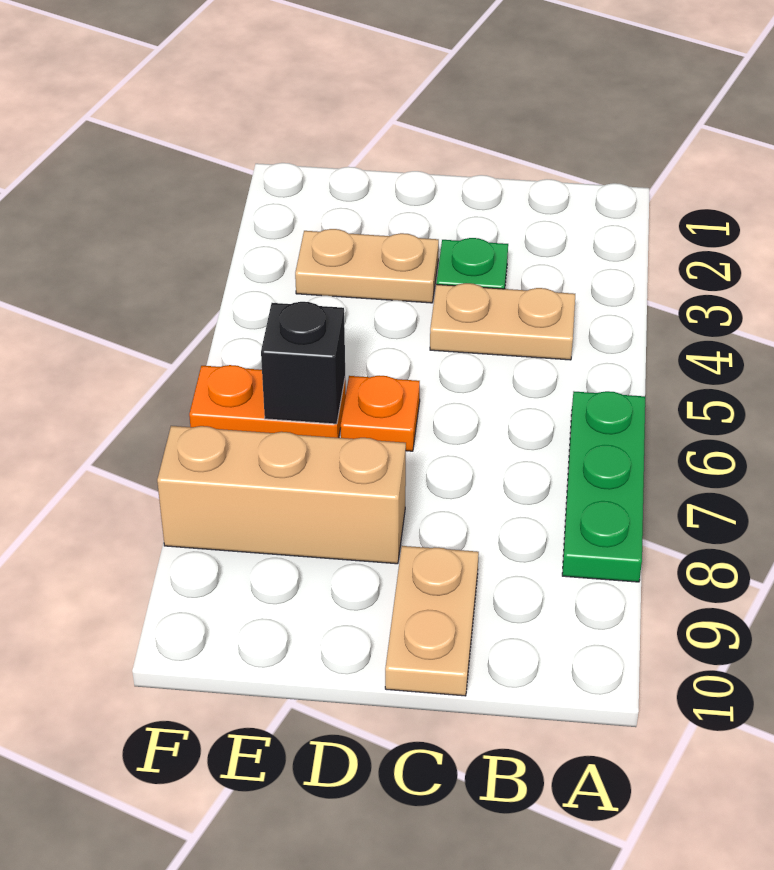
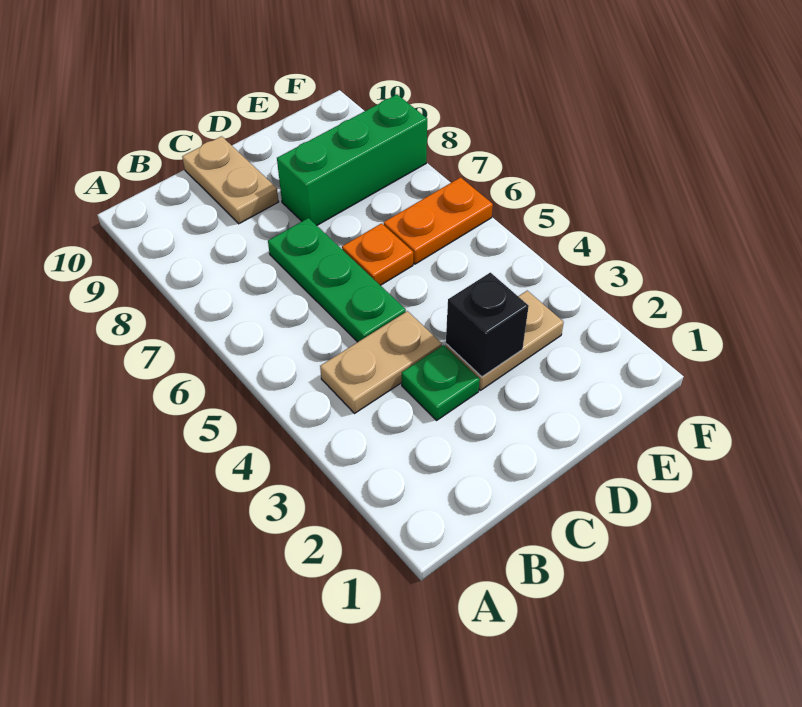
green plate A6:A8 level 1 -> green plate C5:C7 level 1
tan brick D8:F8 level 1 -> green brick D8:F8 level 1
black brick E6 level 2 -> black brick D3 level 2

